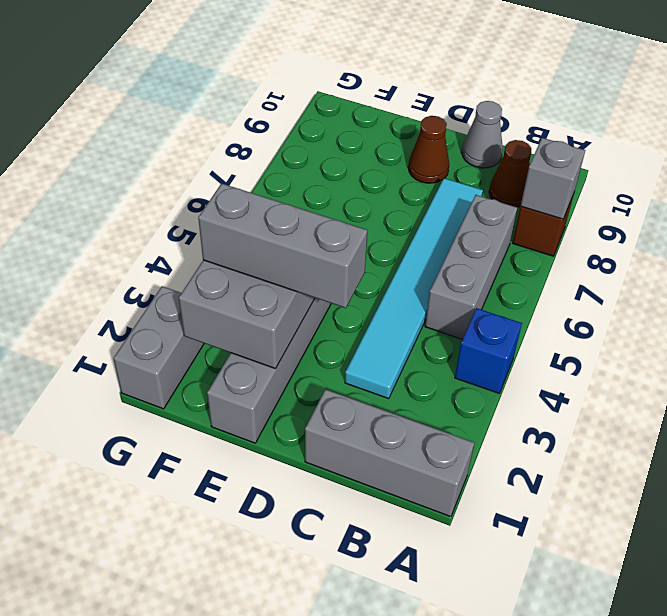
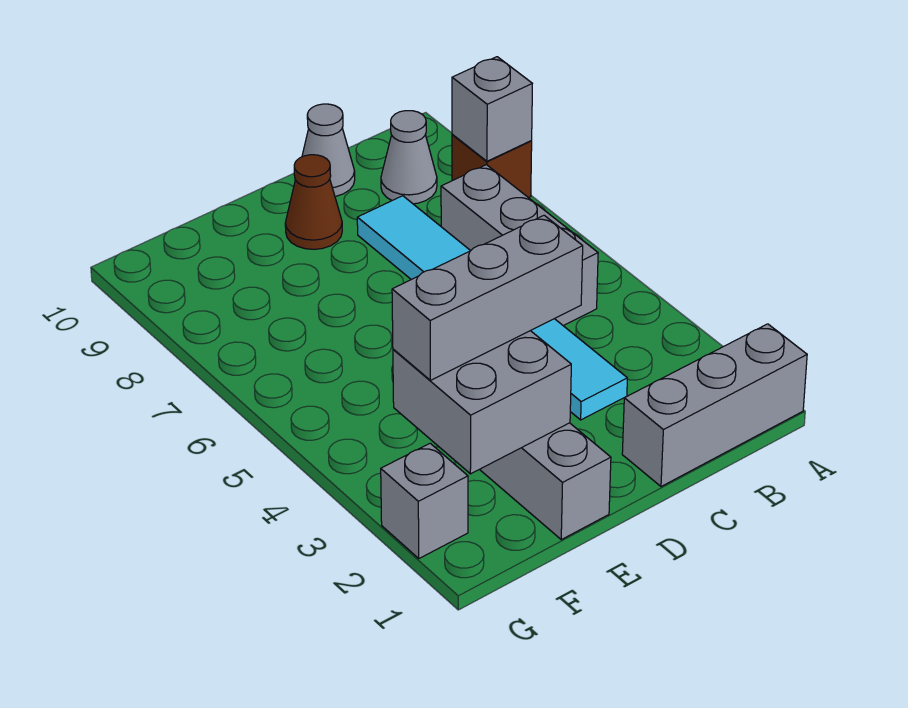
blue brick A4 level 1 -> none
brown cone B9 level 1 -> grey cone B9 level 1
grey brick G1:G2 level 1 -> grey brick G2 level 1

